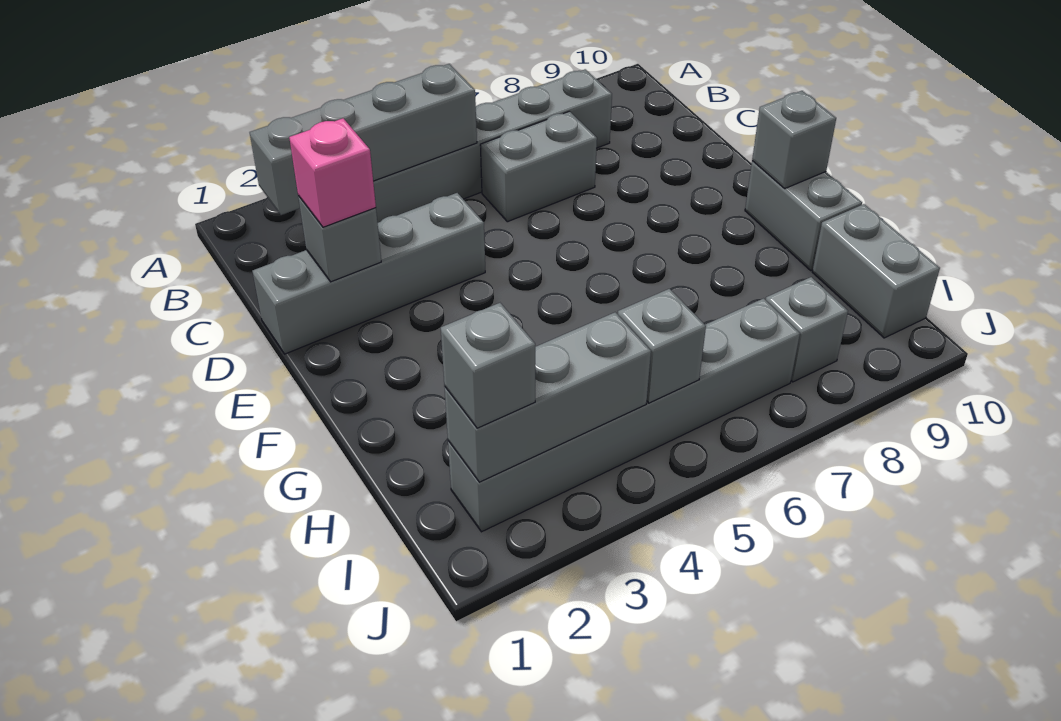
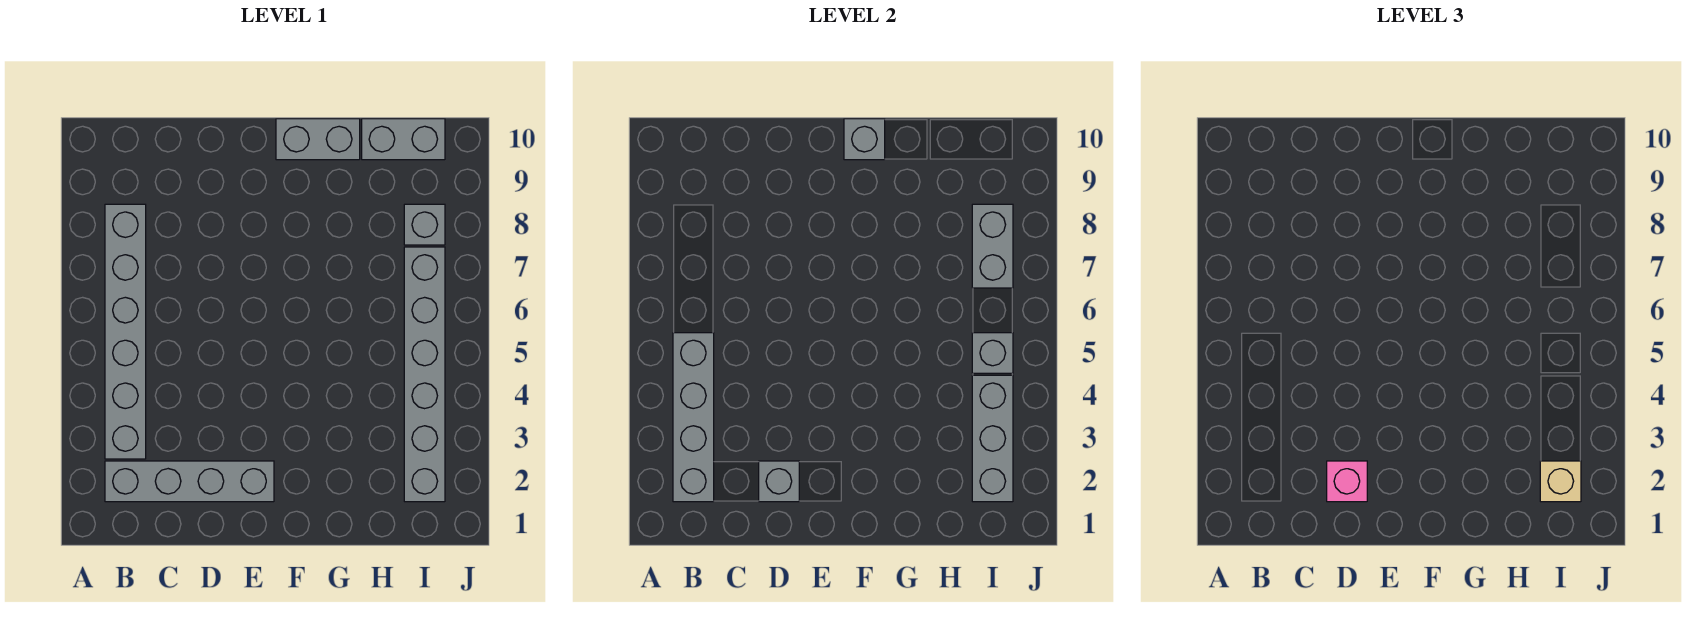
grey brick C6:C7 level 1 -> grey brick I7:I8 level 2
grey brick D1:D4 level 1 -> grey brick B2:E2 level 1
grey brick I2 level 3 -> tan brick I2 level 3

